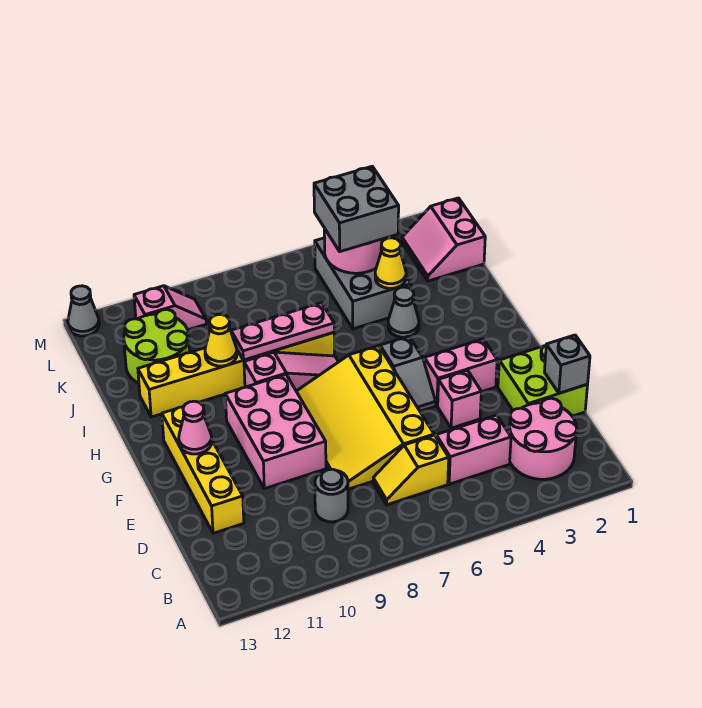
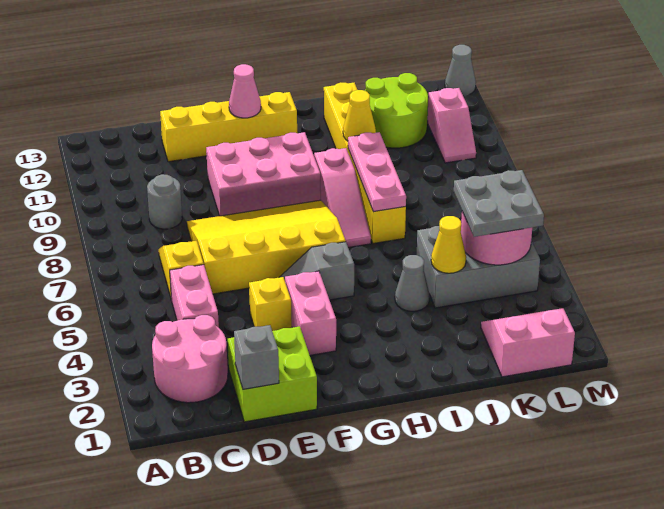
pink brick E4 level 1 -> yellow brick E4 level 1
grey brick K4:L5 level 3 -> grey plate K4:L5 level 3

